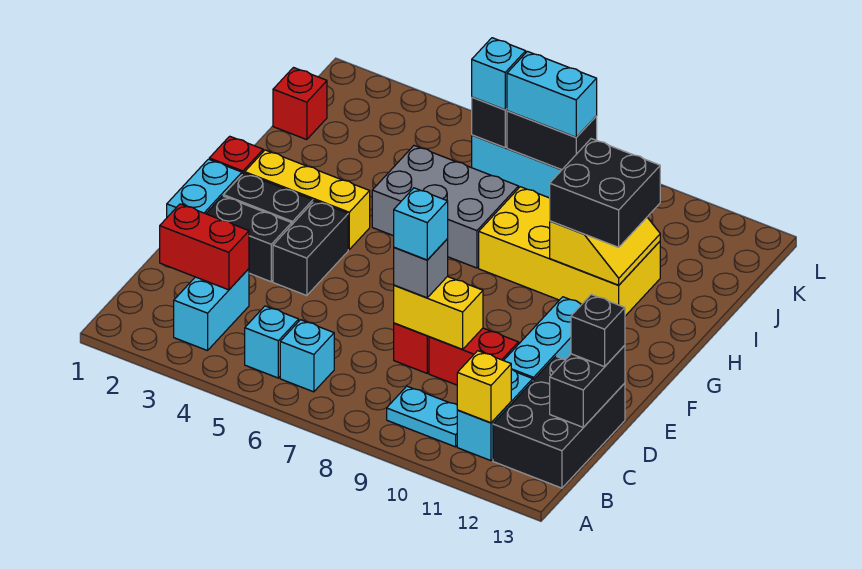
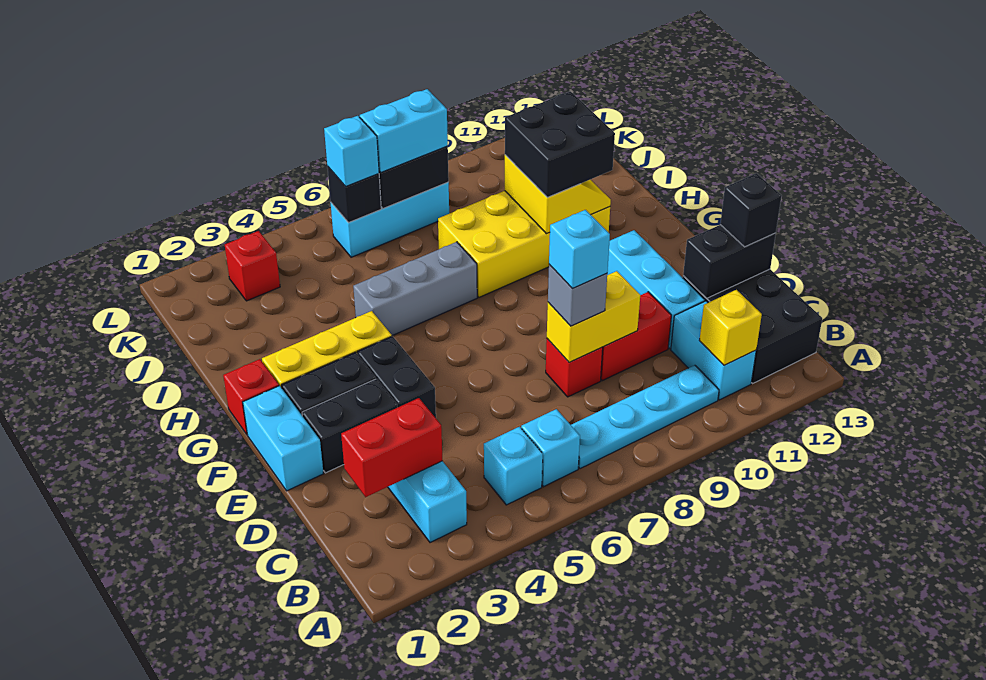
cyan plate B9:B10 level 1 -> cyan plate B7:B10 level 1
black brick C13:D13 level 2 -> black brick D12:D13 level 2
grey brick H5:I7 level 1 -> grey brick H5:H7 level 1
red brick J1 level 1 -> red brick K3 level 1

